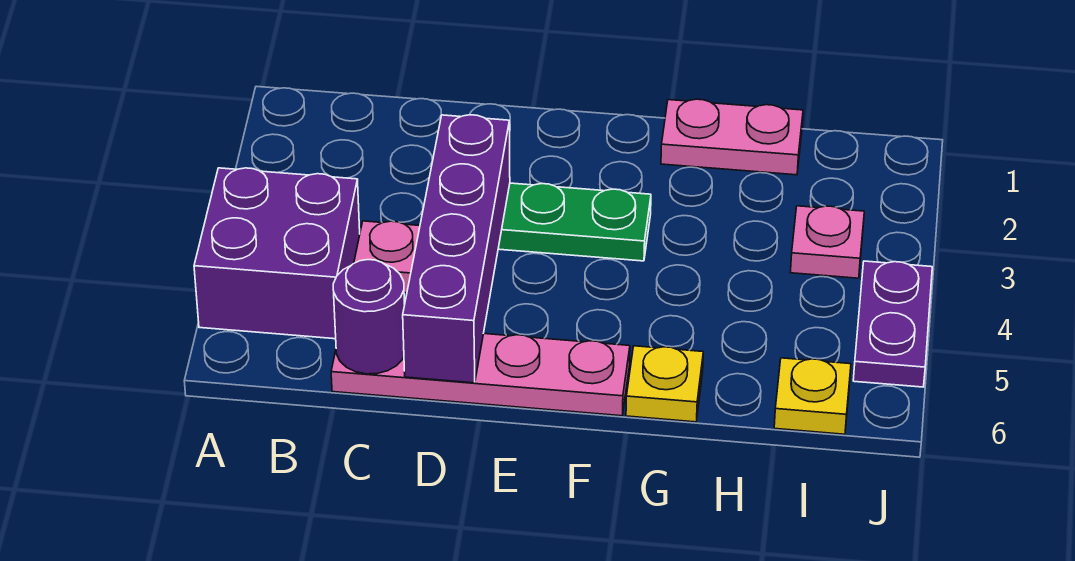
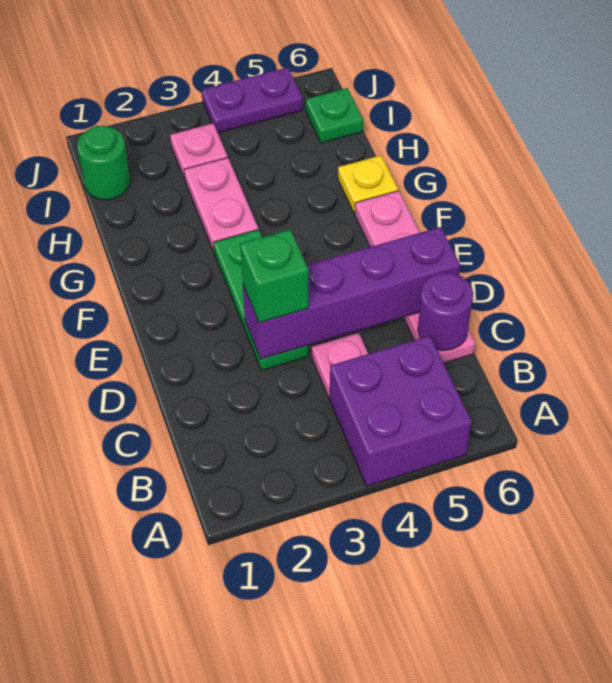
none -> green brick D3 level 3
pink plate G1:H1 level 1 -> pink plate G3:H3 level 1
none -> green round brick I1 level 1
yellow plate I6 level 1 -> green plate I6 level 1

